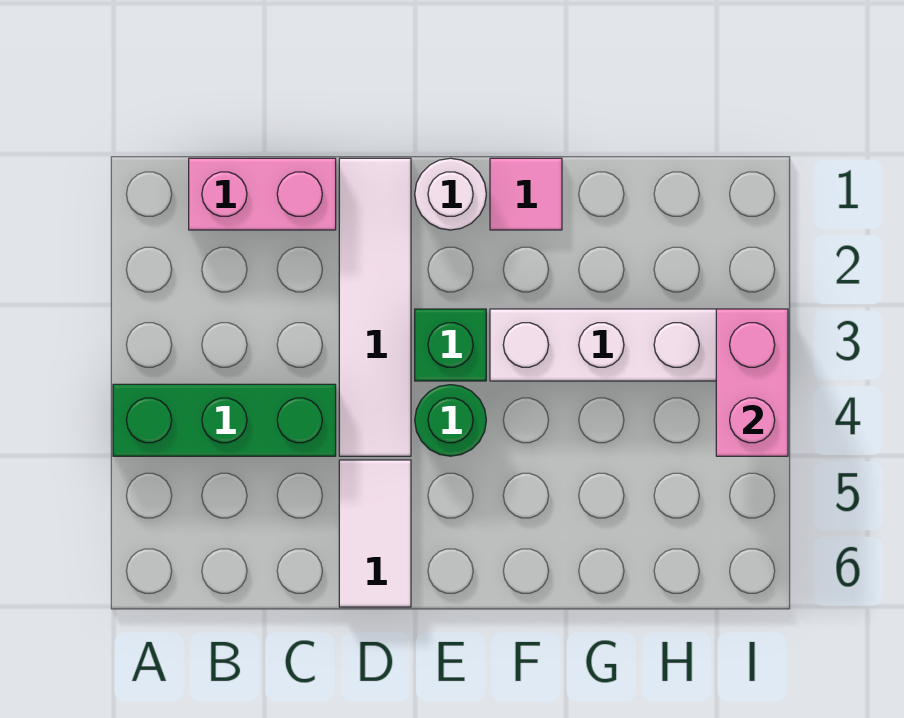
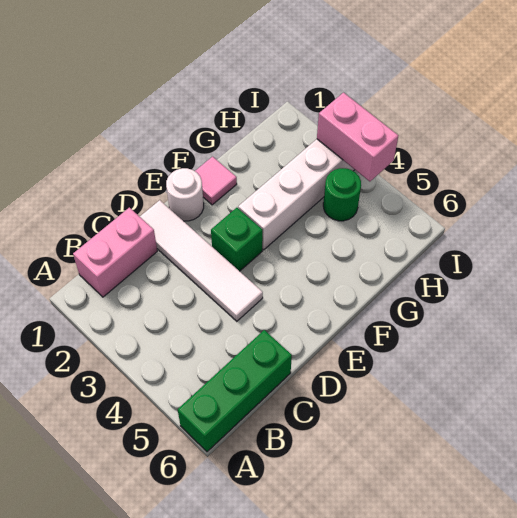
green brick A4:C4 level 1 -> green brick A6:C6 level 1
white tile D5:D6 level 1 -> none
green round brick E4 level 1 -> green round brick H4 level 1

